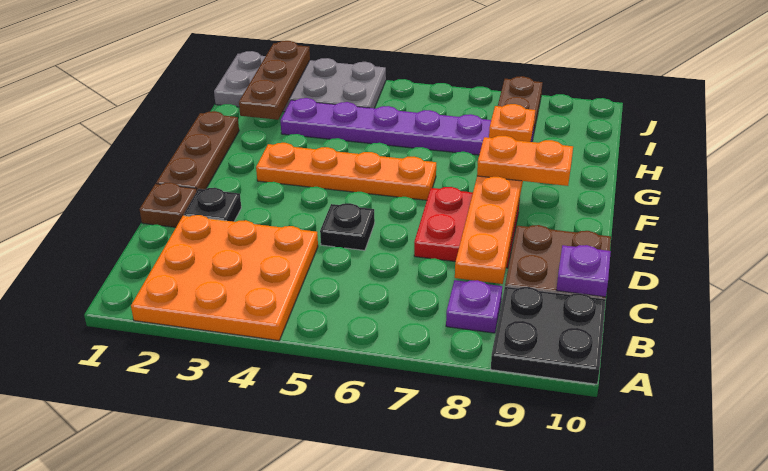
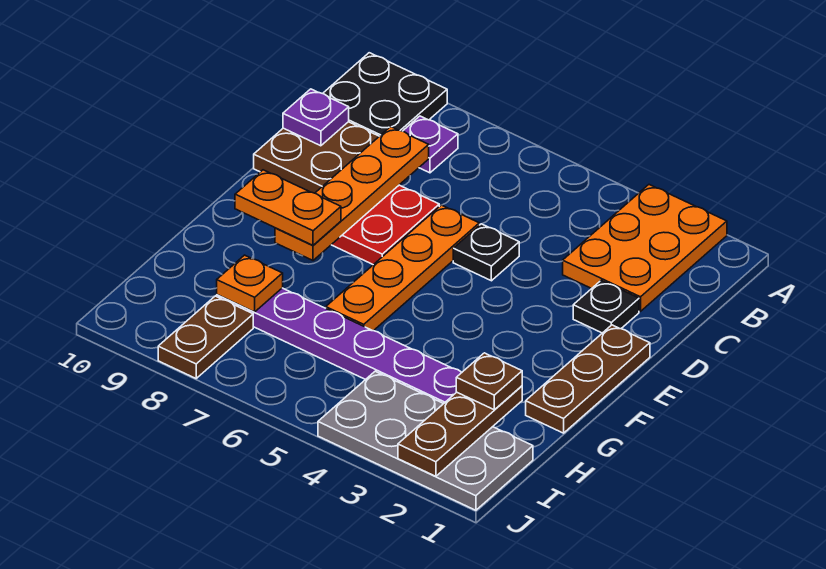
orange plate A2:C4 level 1 -> orange plate A2:C3 level 1
brown plate D1 level 1 -> brown plate H2 level 3
orange plate F3:F6 level 1 -> orange plate D6:G6 level 1

